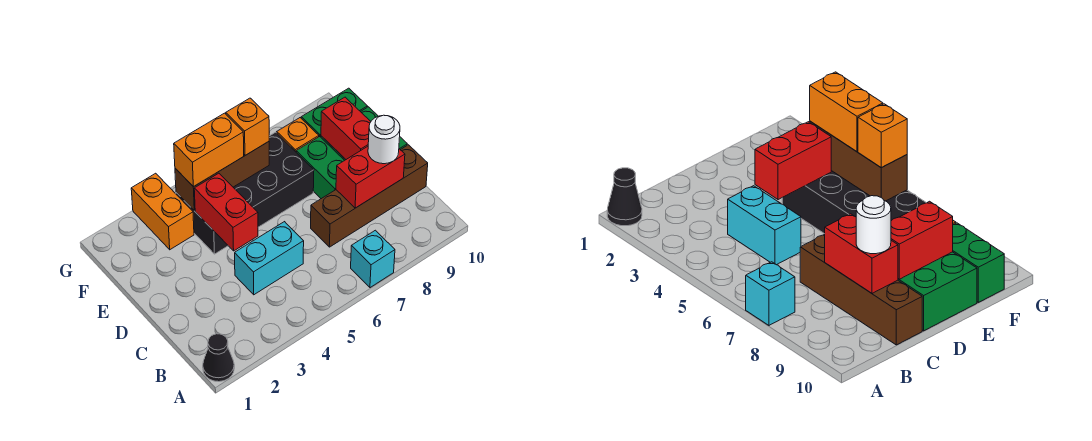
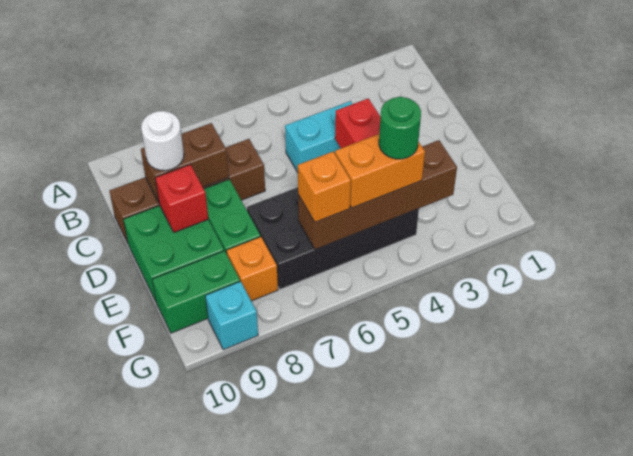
black cone A1 level 1 -> none
cyan brick A7 level 1 -> cyan brick G9 level 1
red brick C8:C9 level 2 -> brown brick C8:C9 level 2
red brick D9:E9 level 2 -> red brick D9 level 2
orange brick F3:G3 level 1 -> none
brown brick F4:F6 level 2 -> brown brick F3:F6 level 2
none -> green round brick F4 level 4

